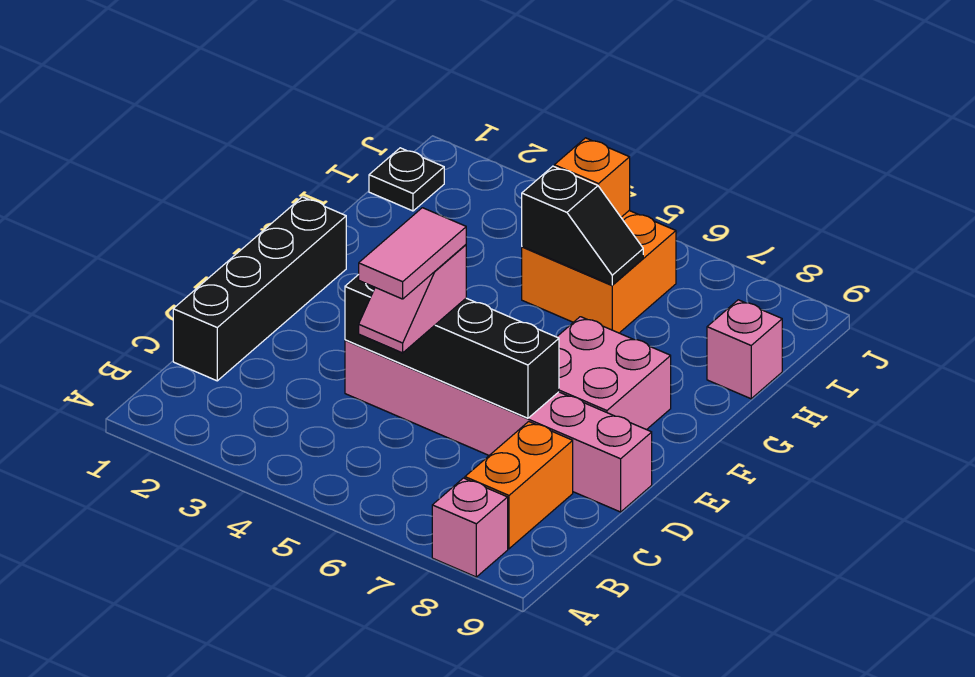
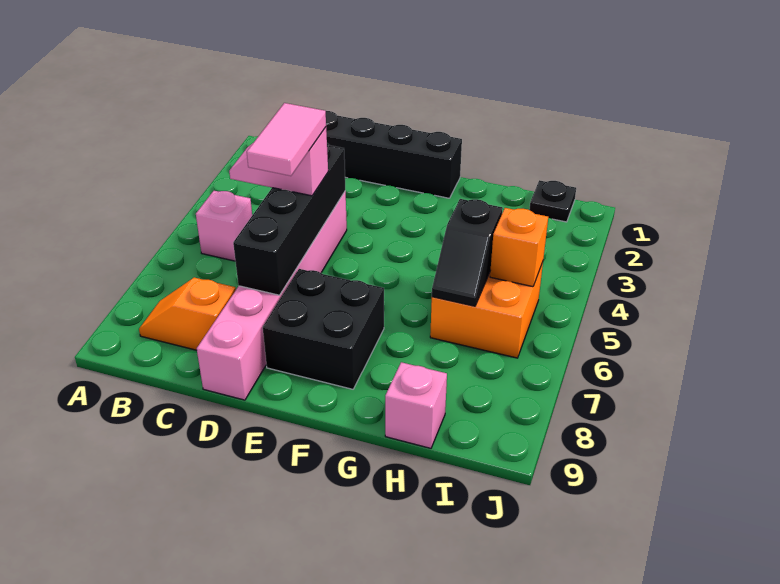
pink brick A8 level 1 -> pink brick B5 level 1
orange brick B8:C8 level 1 -> orange slope B8:C8 level 1 top C
pink tile C5:D5 level 4 -> pink tile D5:D6 level 4
pink brick E7:F8 level 1 -> black brick E7:F8 level 1

